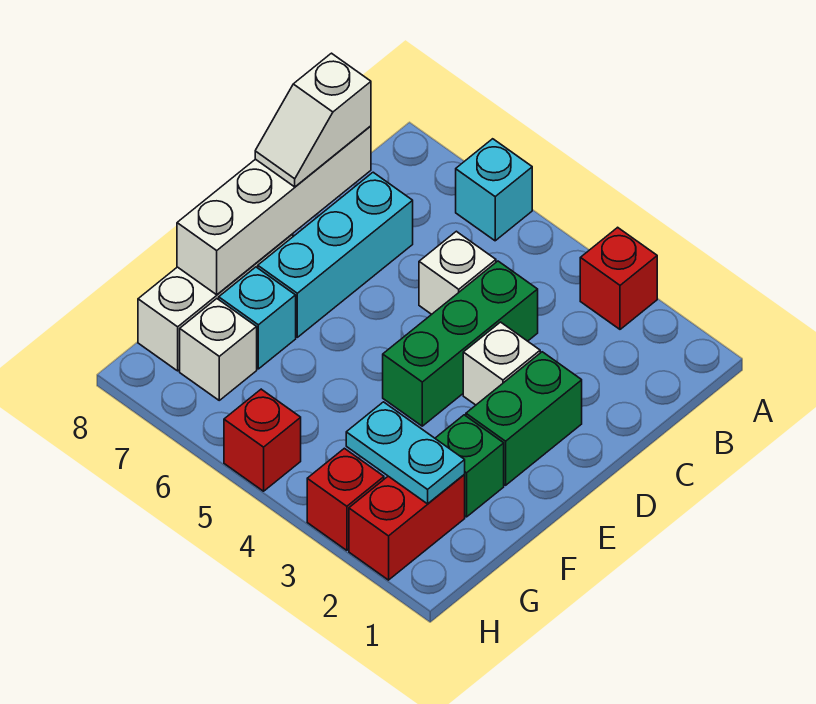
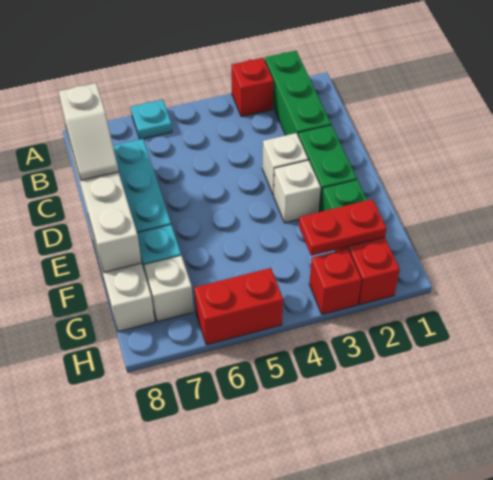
cyan brick A6 level 1 -> cyan plate A6 level 1
green brick C4:E4 level 1 -> green brick A2:C2 level 1
white brick C5 level 1 -> white brick E3 level 1
cyan plate G2:G3 level 2 -> red plate G2:G3 level 2
red brick H5 level 1 -> red brick H5:H6 level 1

